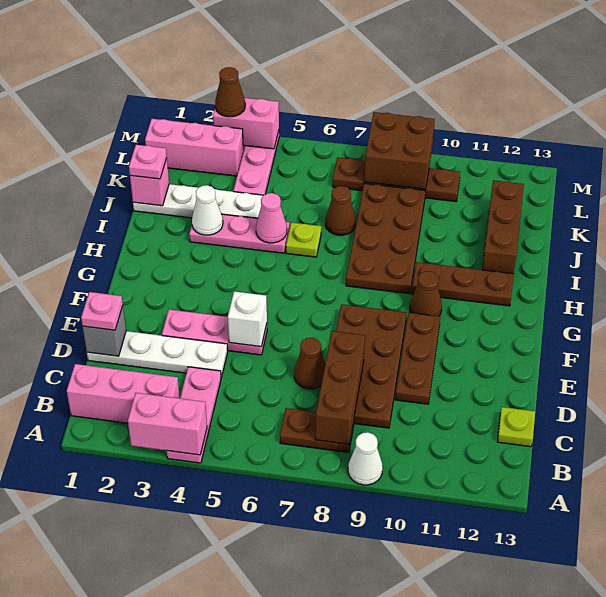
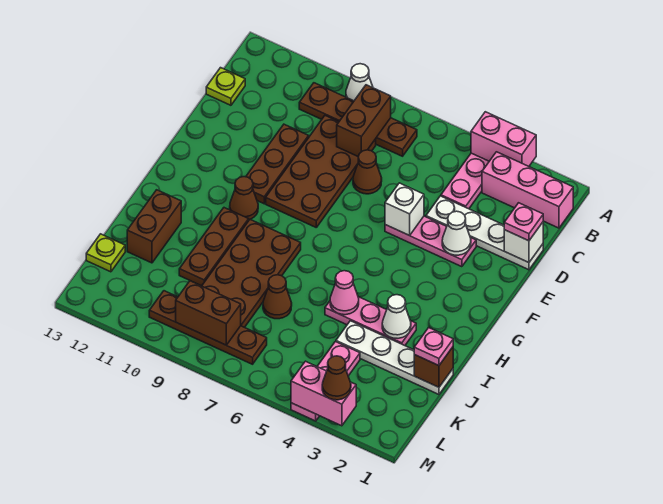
brown plate B7:B8 level 1 -> brown plate B7:B10 level 1
brown brick B8:D8 level 2 -> brown brick B8:C8 level 2
grey brick D1 level 2 -> white brick D1 level 2
none -> white cone E3 level 2
brown plate H10:H12 level 1 -> brown plate H10:J10 level 1
lime plate I6 level 1 -> lime plate K13 level 1
brown brick I12:K12 level 1 -> brown brick I12:J12 level 1
pink brick J1 level 2 -> brown brick J1 level 2
pink brick L1:L3 level 1 -> none
brown brick L8:M9 level 2 -> brown brick L8:L9 level 2

